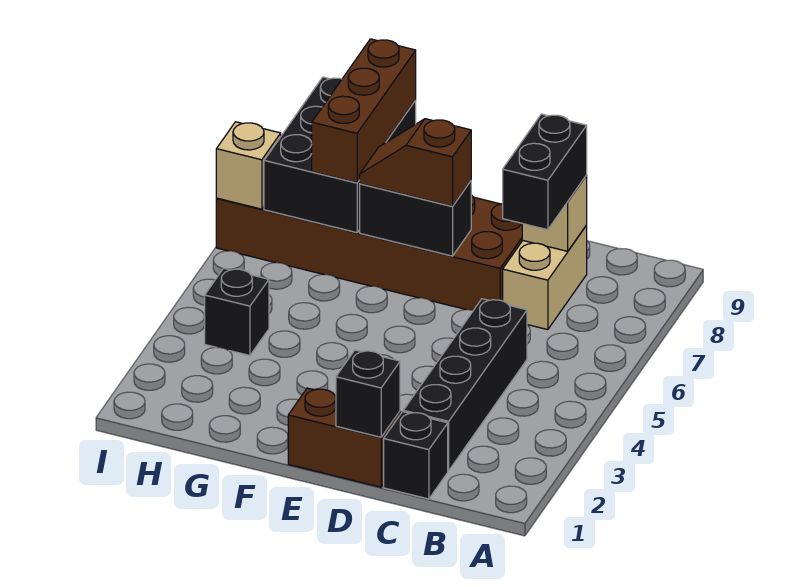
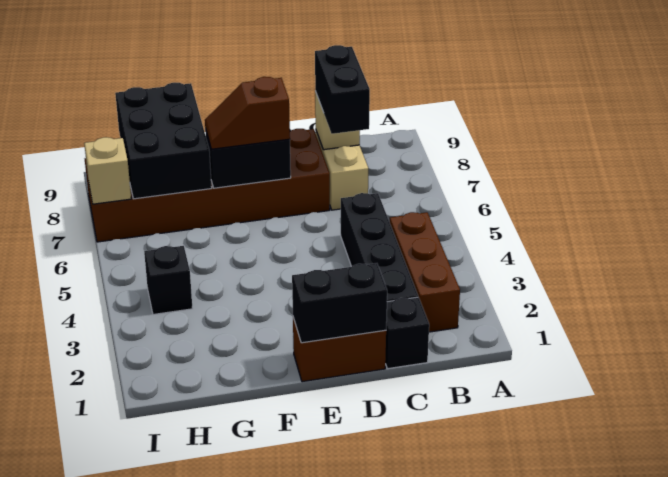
black brick D1 level 2 -> black brick D1:E1 level 2
brown brick G7:G9 level 3 -> brown brick B2:B4 level 1

